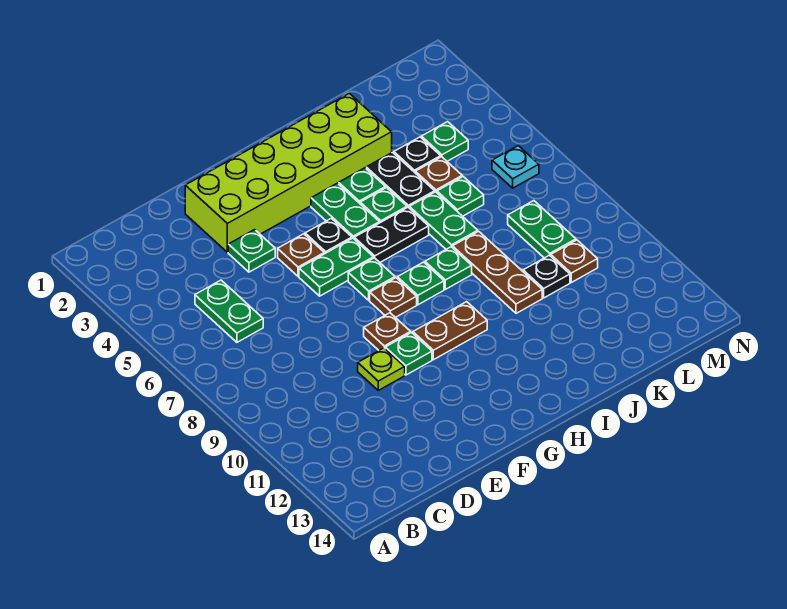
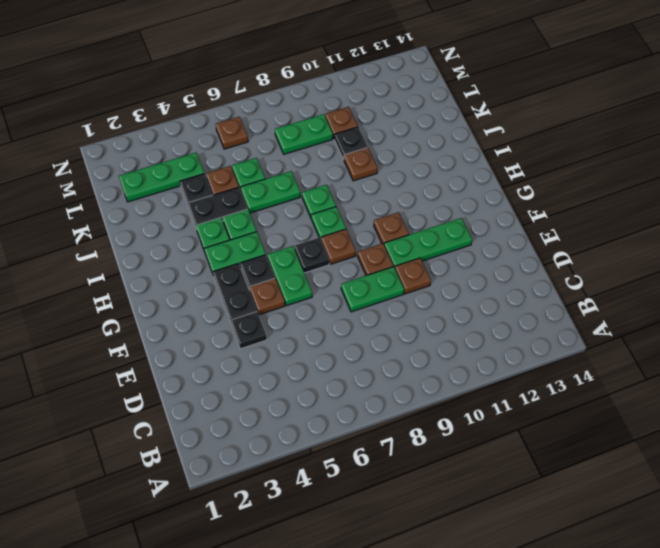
green plate C5:C6 level 1 -> green plate E8:E9 level 1
lime brick E2:J3 level 1 -> none
green plate E4 level 1 -> black plate E4 level 1
lime plate E10 level 1 -> brown plate E10 level 1
green plate F10 level 1 -> green plate F10:F12 level 1
green plate G7 level 1 -> black plate G7 level 1
brown plate G10:H10 level 1 -> brown plate G10 level 1
black plate H6:I6 level 1 -> black plate F4:G4 level 1
brown plate J8:J10 level 1 -> brown plate J10 level 1
green plate L4 level 1 -> green plate L2:L4 level 1
cyan plate M6 level 1 -> brown plate M6 level 1

